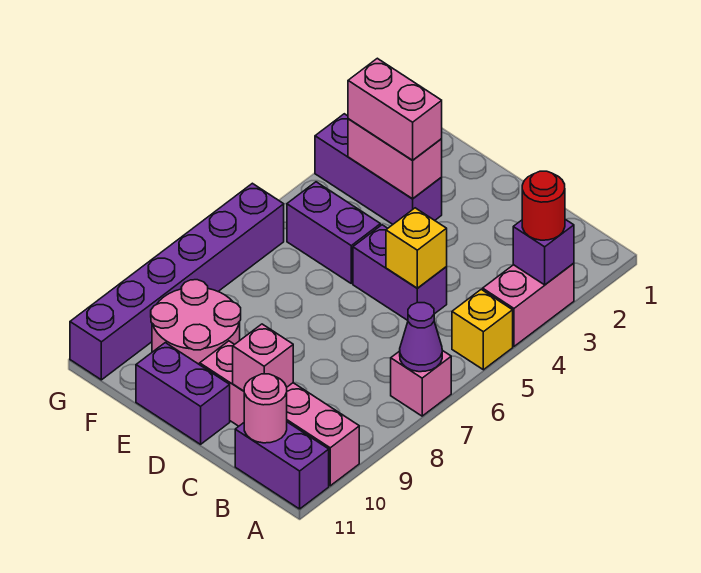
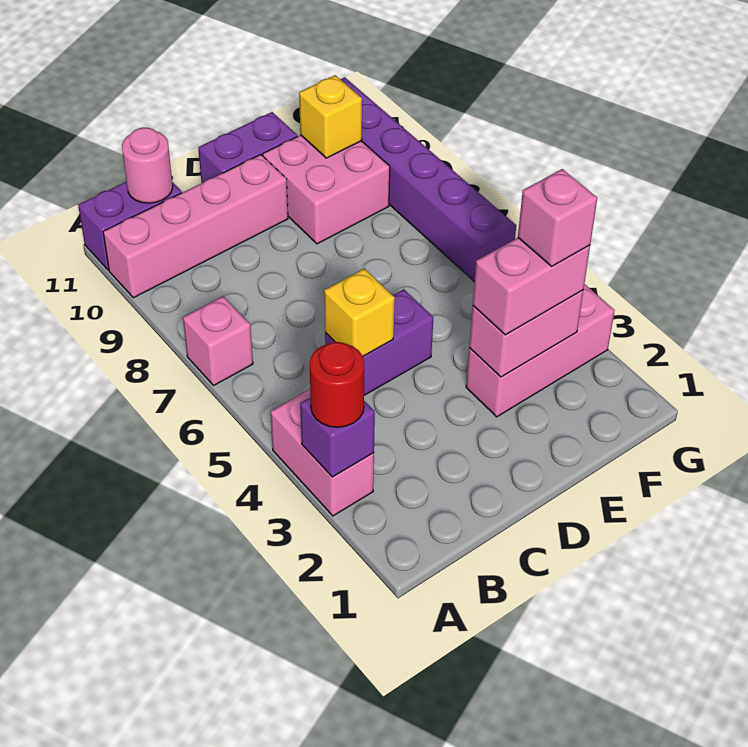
yellow brick A5 level 1 -> yellow brick F10 level 2
purple cone A7 level 2 -> none
pink brick C10 level 2 -> pink brick F3 level 4
purple brick E3:G3 level 1 -> pink brick E3:G3 level 1
purple brick E5:F5 level 1 -> none
pink round brick E9:F10 level 1 -> pink brick E9:F10 level 1

